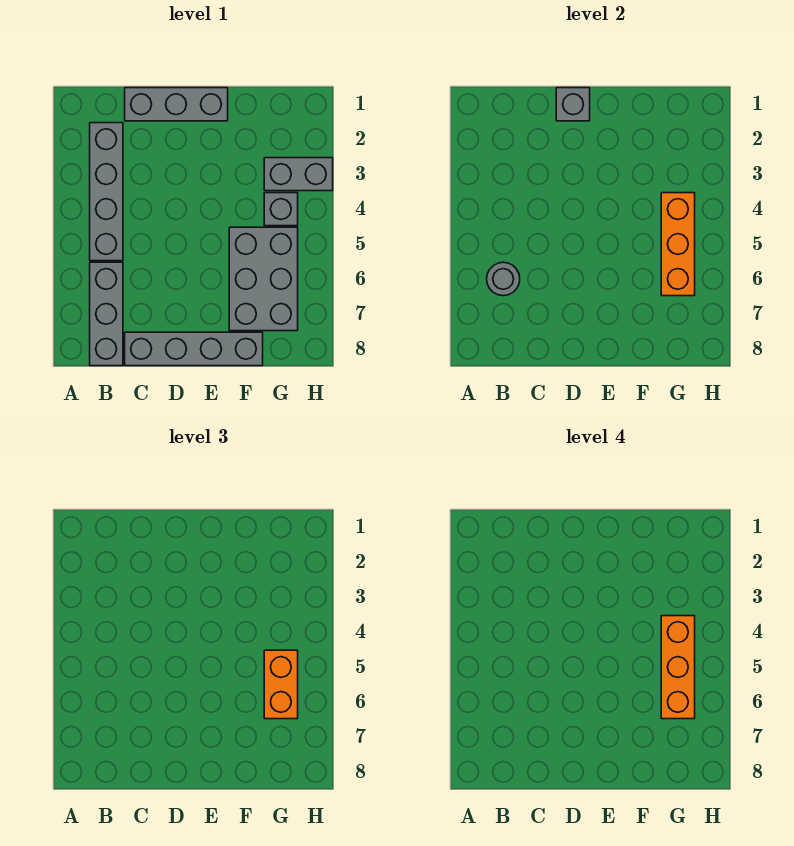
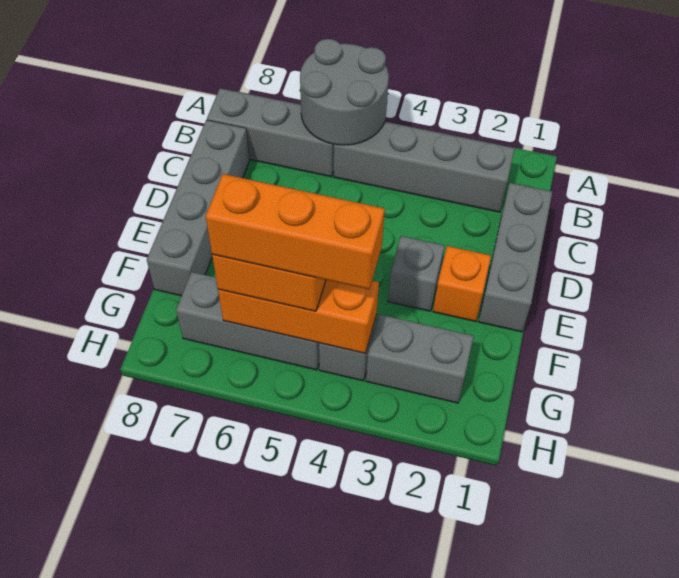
grey round brick B6 level 2 -> grey round brick A5:B6 level 2
grey brick D1 level 2 -> grey brick E3 level 1
none -> orange brick E2 level 1
grey brick F5:G7 level 1 -> grey brick G5:G7 level 1
grey brick G3:H3 level 1 -> grey brick G2:G3 level 1

